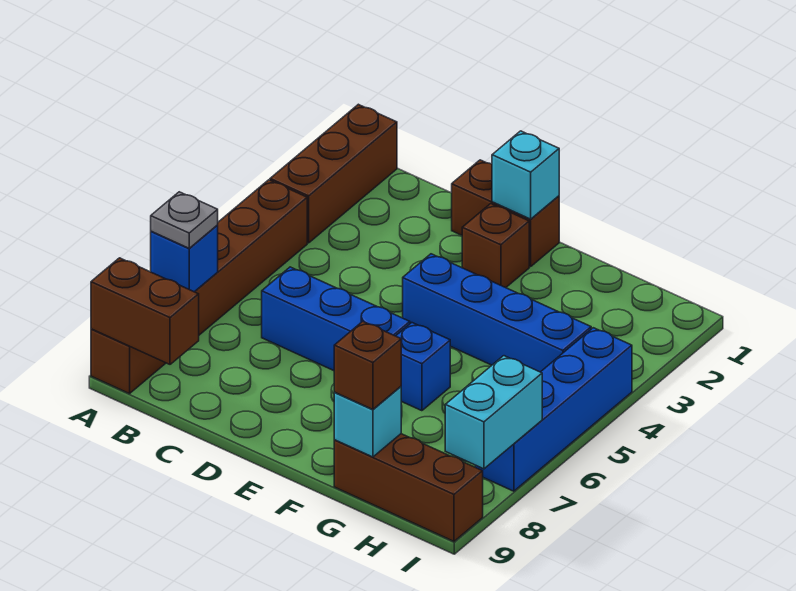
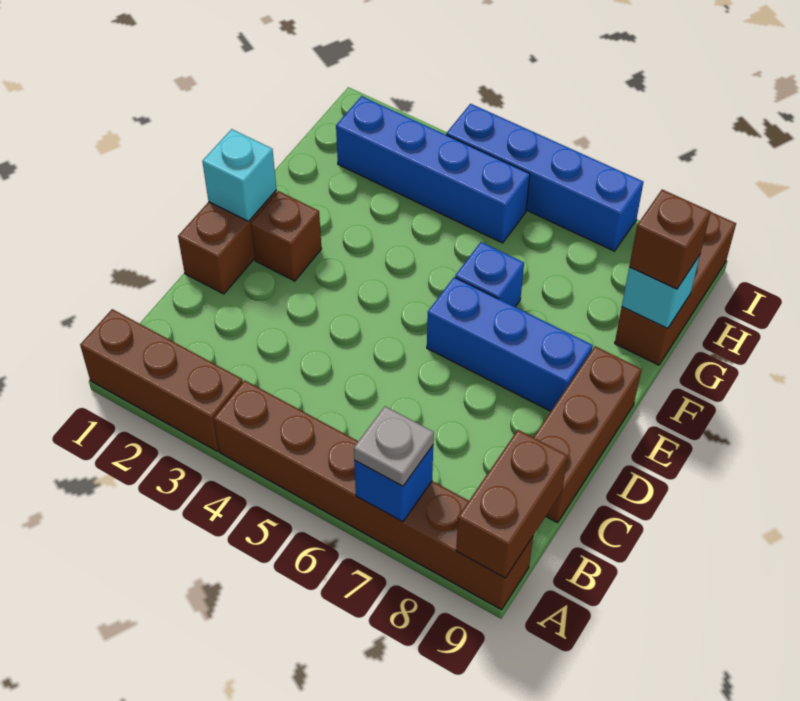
blue brick C6:E6 level 1 -> blue brick E6:E8 level 1
none -> brown brick C9:E9 level 1
blue brick E4:H4 level 1 -> blue brick H2:H5 level 1
cyan brick I7:I8 level 2 -> none

